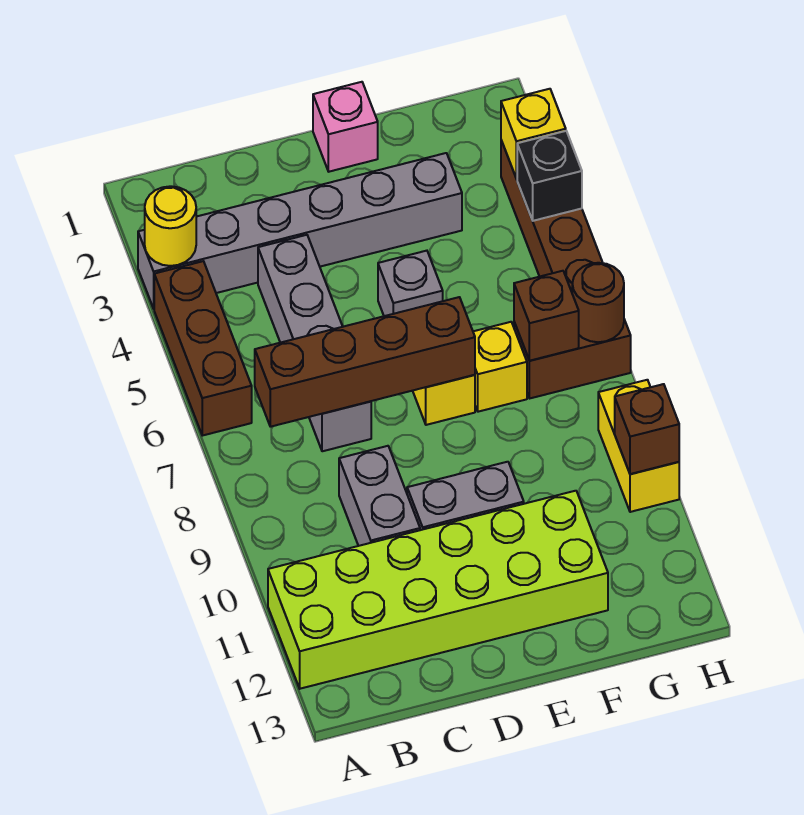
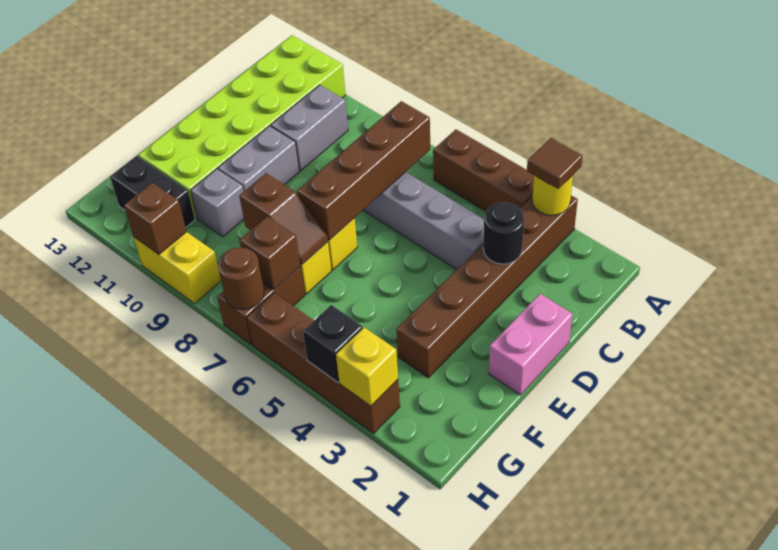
grey brick A3:F3 level 1 -> brown brick A3:F3 level 1
none -> brown tile A3 level 3
none -> black round brick C3 level 2
grey brick C9:C10 level 1 -> grey brick B10:C10 level 1
pink brick E1 level 1 -> pink brick D1:E1 level 1
grey brick E5 level 1 -> grey brick F10 level 1
none -> brown slope F7:F8 level 2 top 8
none -> black brick G11:G12 level 1

